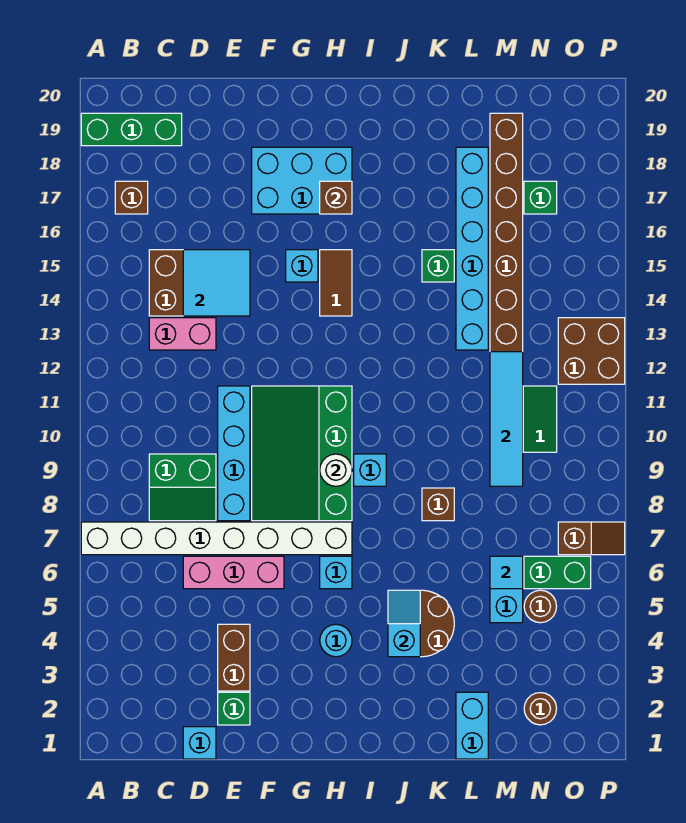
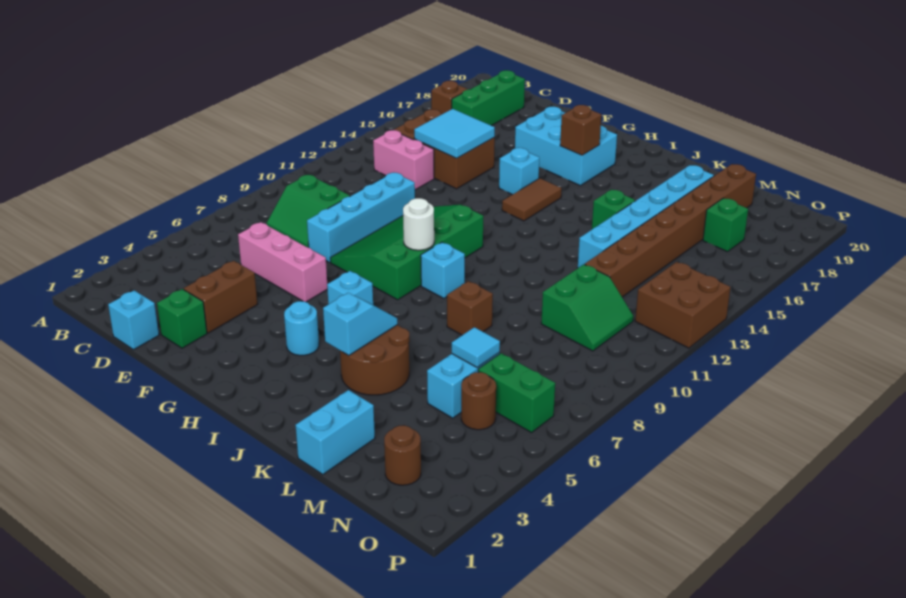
white brick A7:H7 level 1 -> none
green brick A19:C19 level 1 -> green brick C17:C19 level 1
cyan tile M9:M12 level 2 -> none
brown slope O7:P7 level 1 top O -> none

